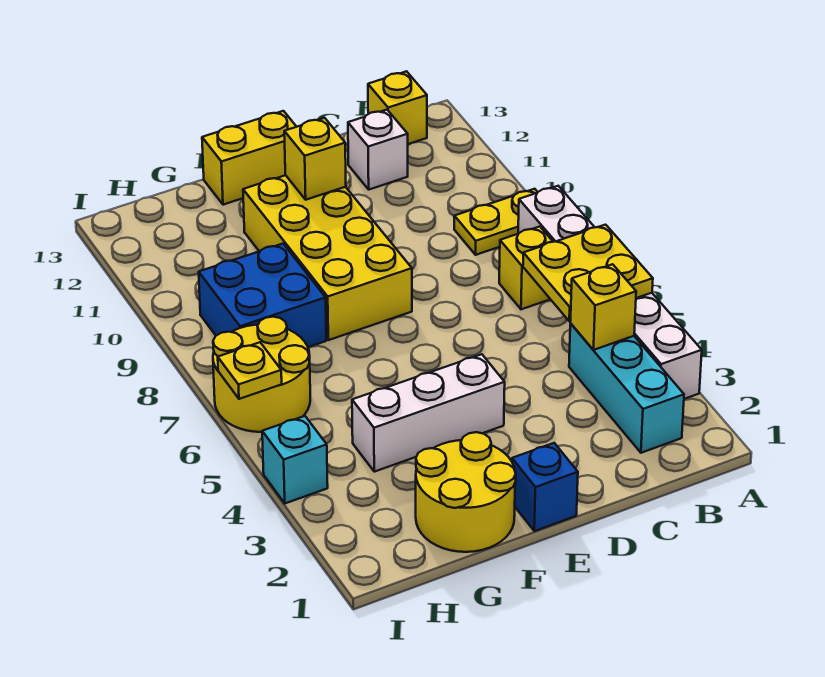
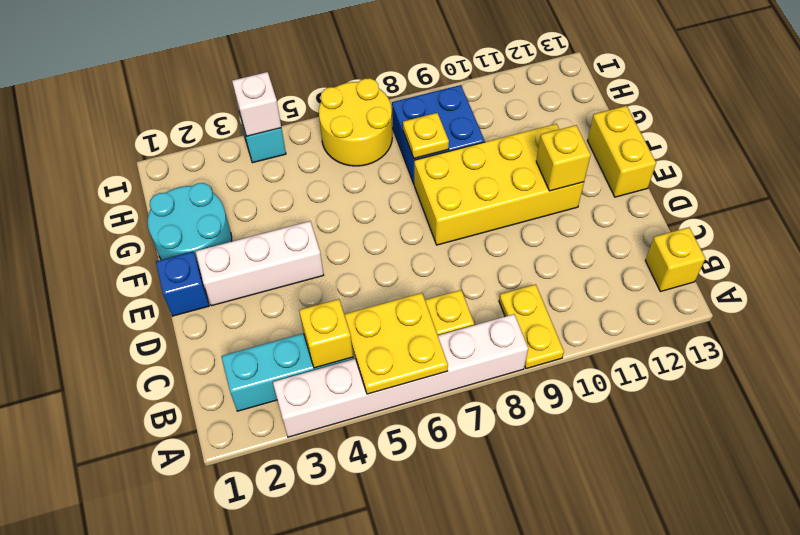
white brick C12 level 1 -> white brick I4 level 2
white brick E4:G4 level 1 -> white brick E2:E4 level 1
yellow round brick F1:G2 level 1 -> cyan round brick F1:G2 level 1
yellow plate I6 level 2 -> yellow plate G8 level 2

